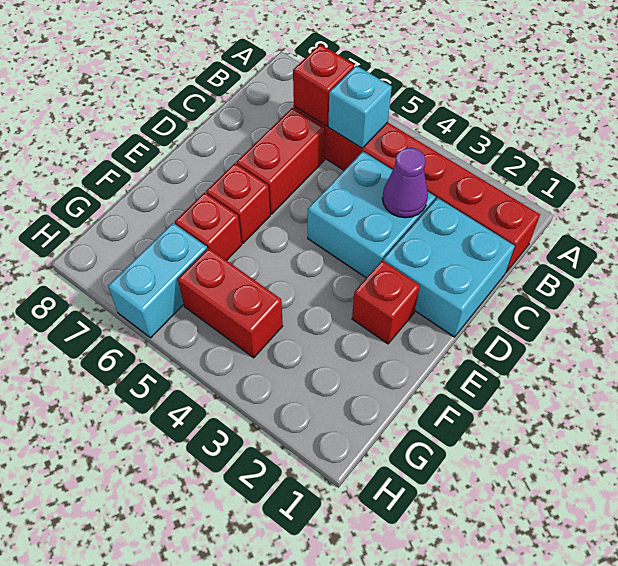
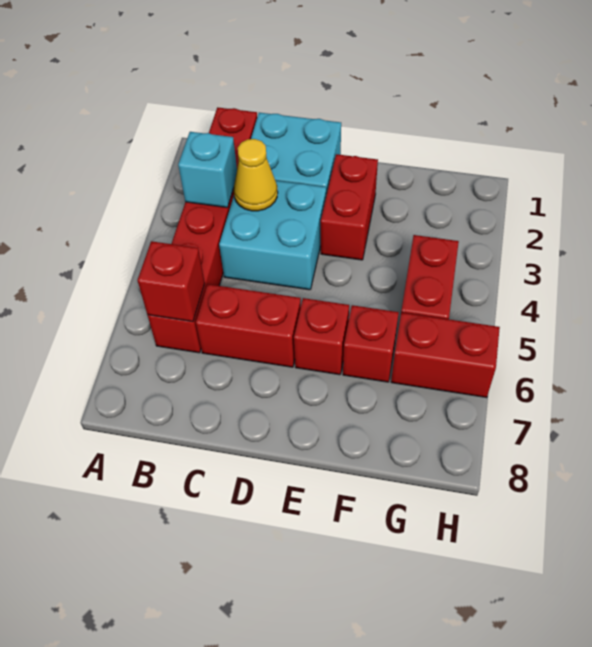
cyan brick B5 level 2 -> cyan brick B3 level 2
purple cone C3 level 2 -> yellow cone C3 level 2
red brick E2 level 1 -> red brick E2:E3 level 1
cyan brick G6:H6 level 1 -> red brick G6:H6 level 1

